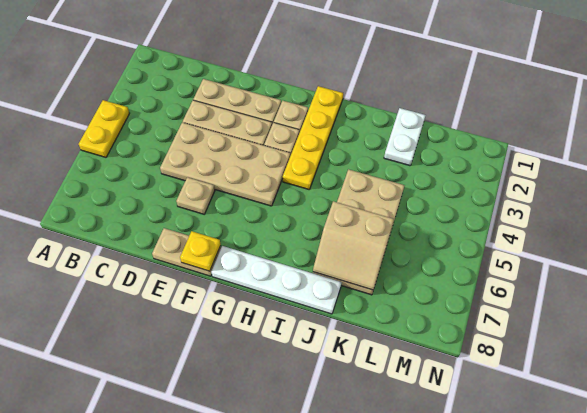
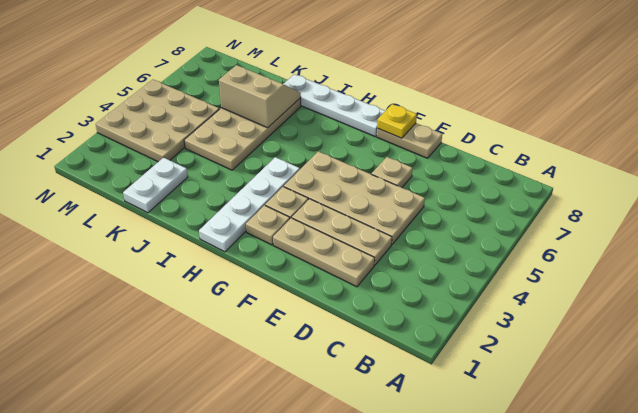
yellow plate A4:A5 level 1 -> none
yellow plate H1:H4 level 1 -> white plate H1:H4 level 1
none -> tan plate L3:N5 level 1

